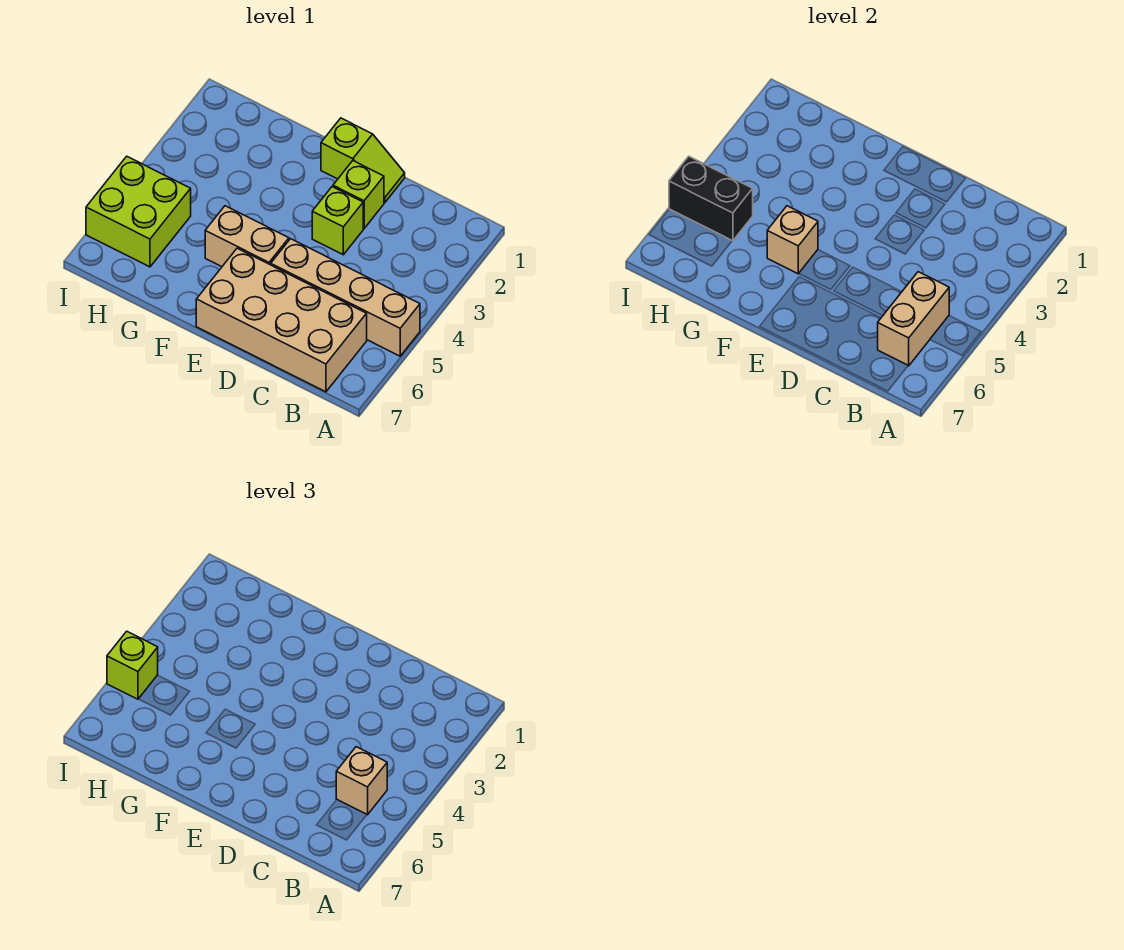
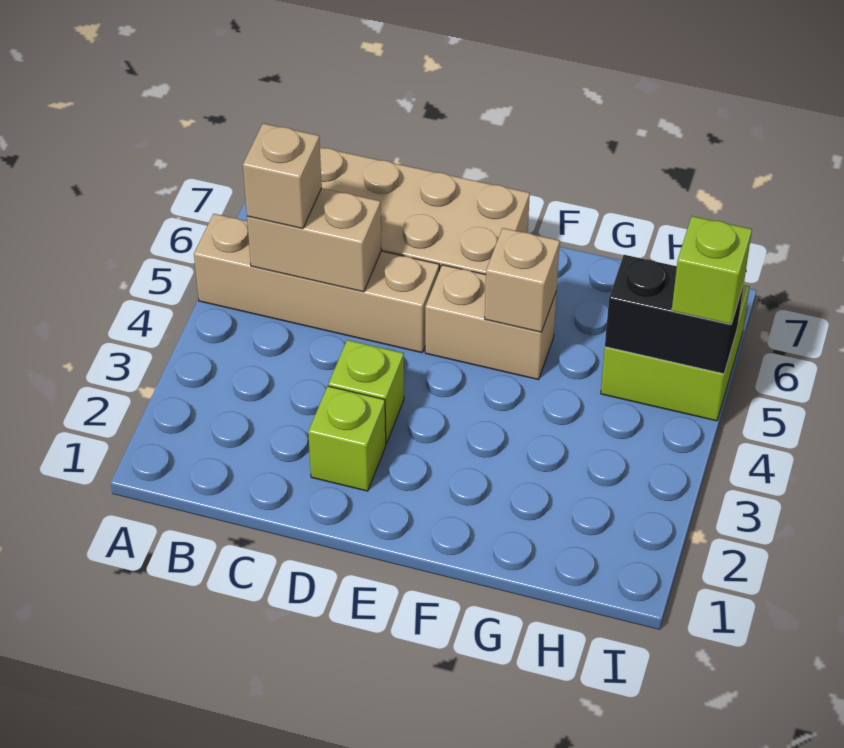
tan brick B5:B6 level 2 -> tan brick B5:C5 level 2
lime slope D1:E1 level 1 top E -> none

